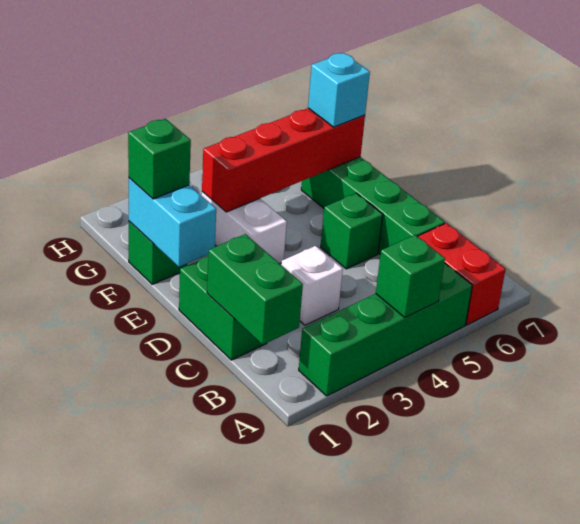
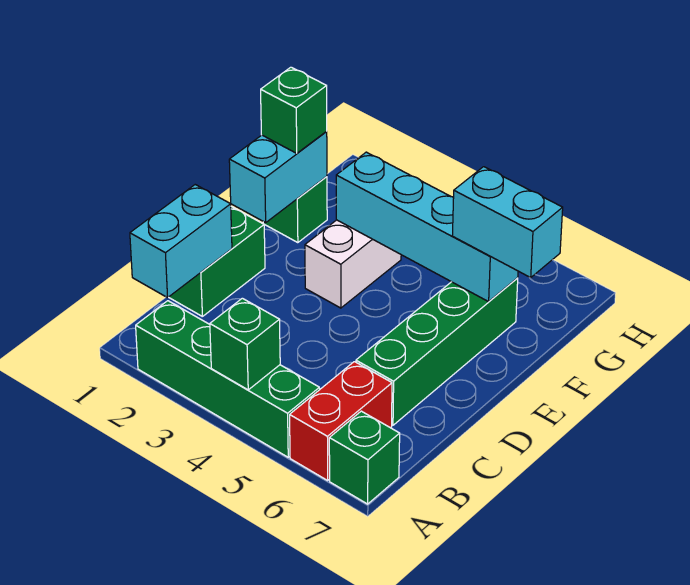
green brick B1:C1 level 2 -> cyan brick B1:C1 level 2
white brick C3 level 1 -> none
green brick D5 level 1 -> green brick A7 level 1
red brick F3:F6 level 2 -> cyan brick F3:F6 level 2
cyan brick F6 level 3 -> cyan brick F6:F7 level 3

